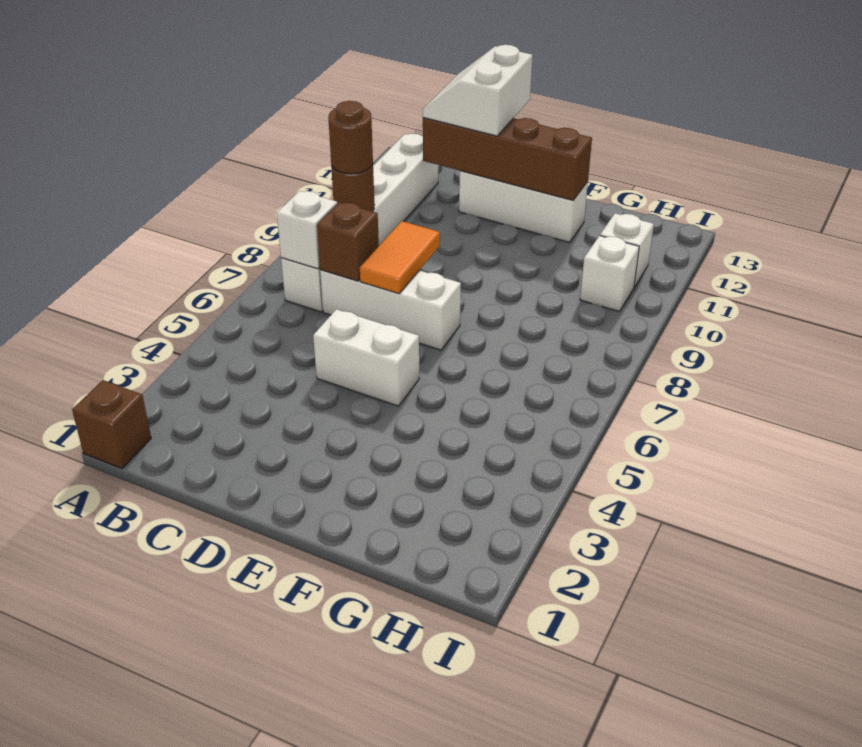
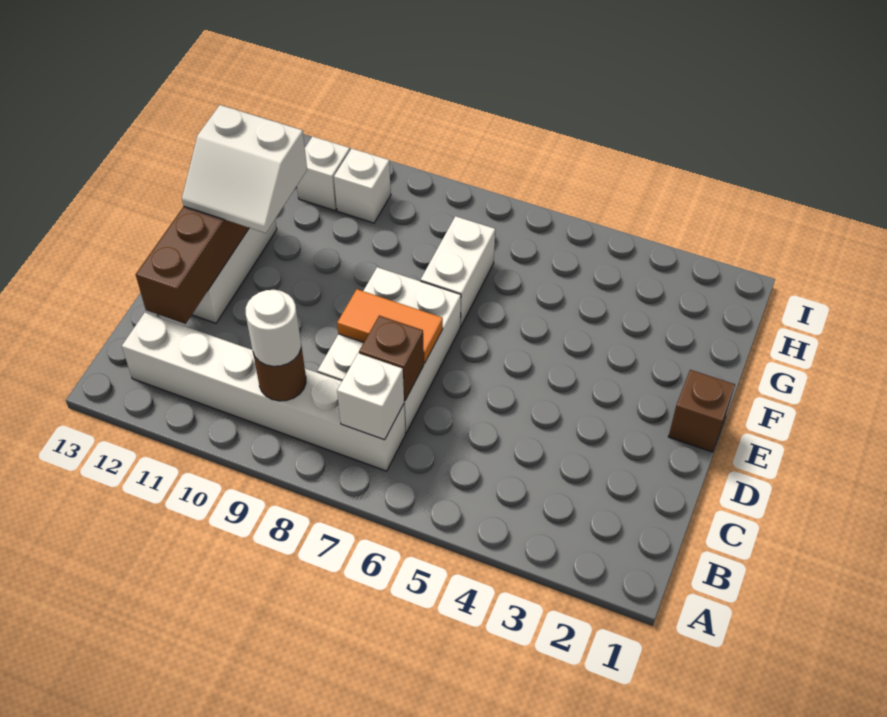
brown brick A1 level 1 -> brown brick E1 level 1
brown round brick B9 level 3 -> white round brick B9 level 3
white brick C7:E7 level 1 -> white brick C7:E8 level 1
white slope C12:D13 level 3 top D -> white slope E11:F12 level 3 top F
white brick D5:E5 level 1 -> white brick F7:G7 level 1

